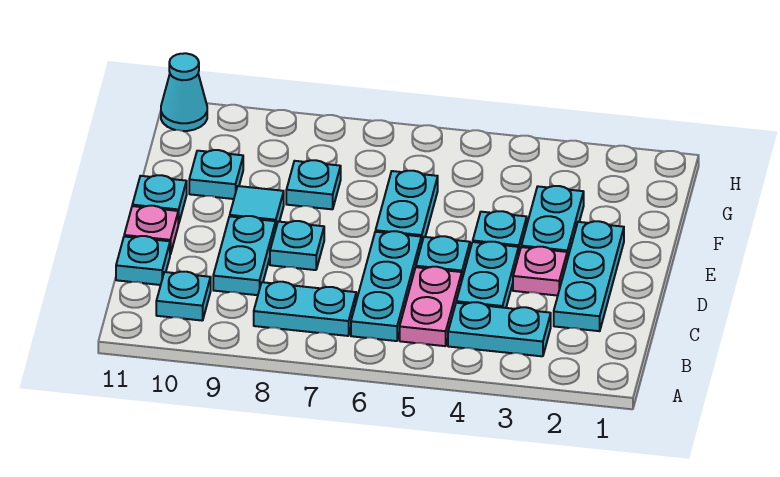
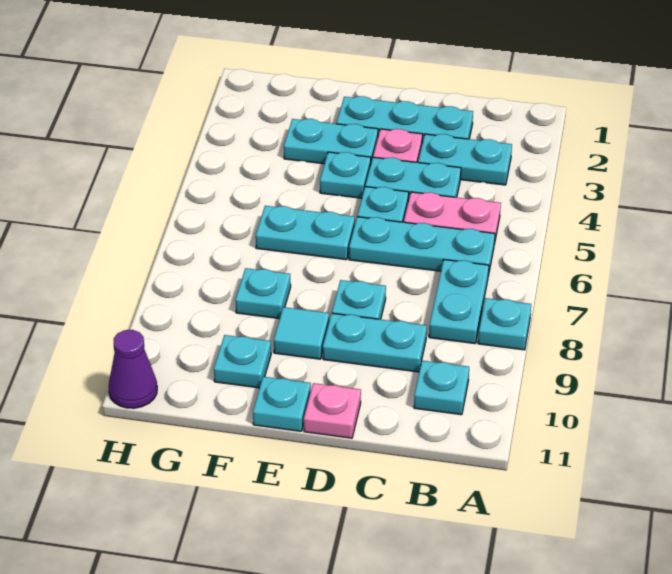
cyan plate B3:B4 level 1 -> cyan plate B3:C3 level 1
cyan plate C11 level 1 -> cyan plate A8 level 1
cyan cone H11 level 1 -> purple cone H11 level 1

